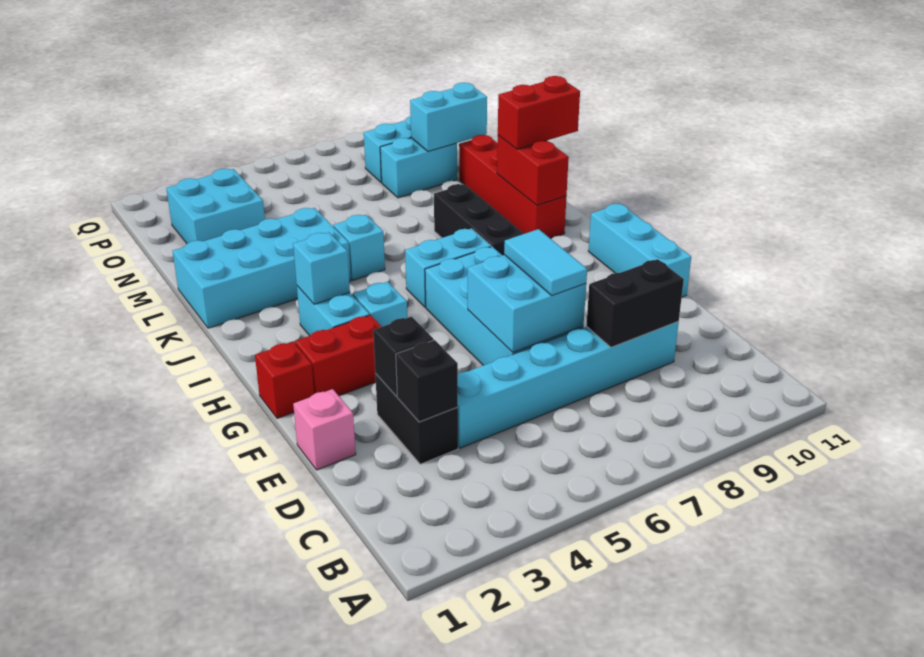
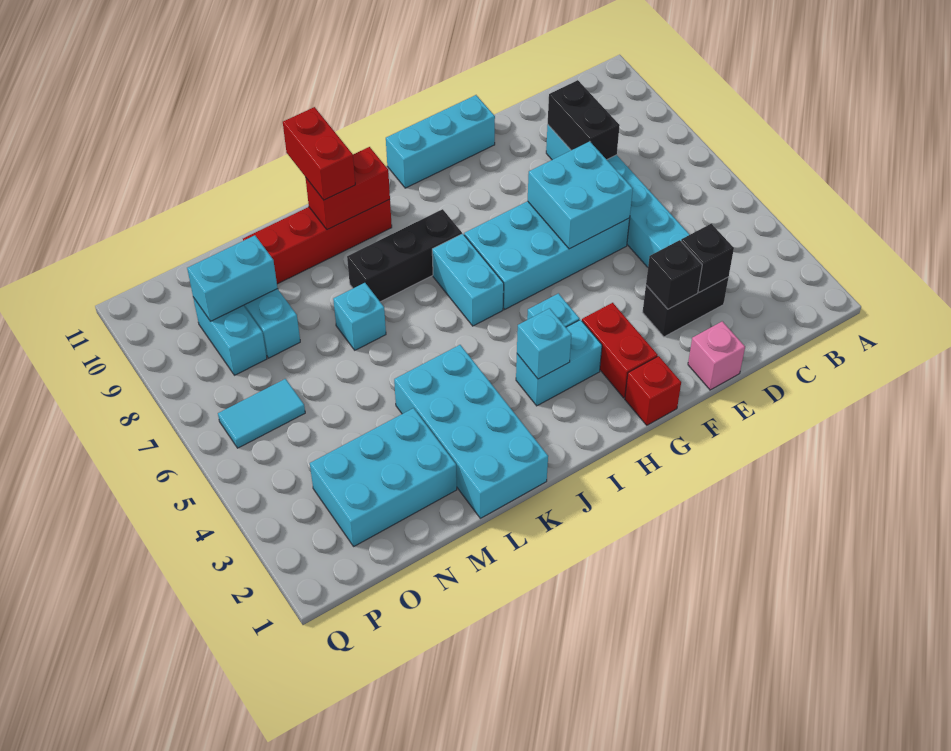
cyan tile E7:F7 level 3 -> cyan tile O6:P6 level 1
cyan brick K5 level 1 -> cyan brick L7 level 1
cyan brick N2:O3 level 1 -> cyan brick M2:O3 level 1
cyan brick N9:N10 level 2 -> cyan brick N9:O9 level 2

